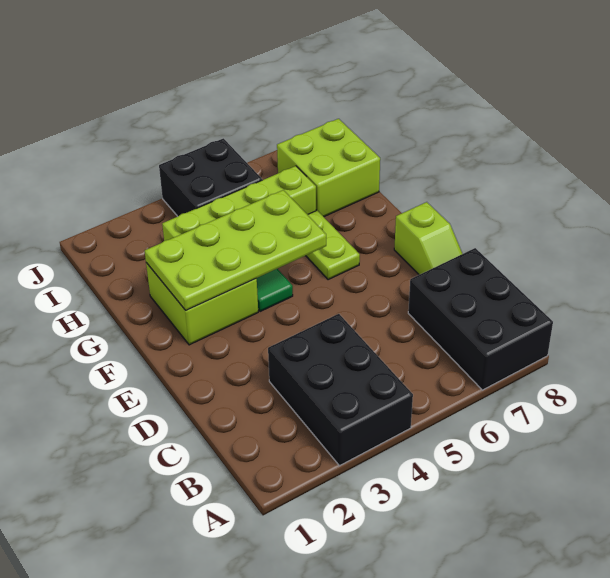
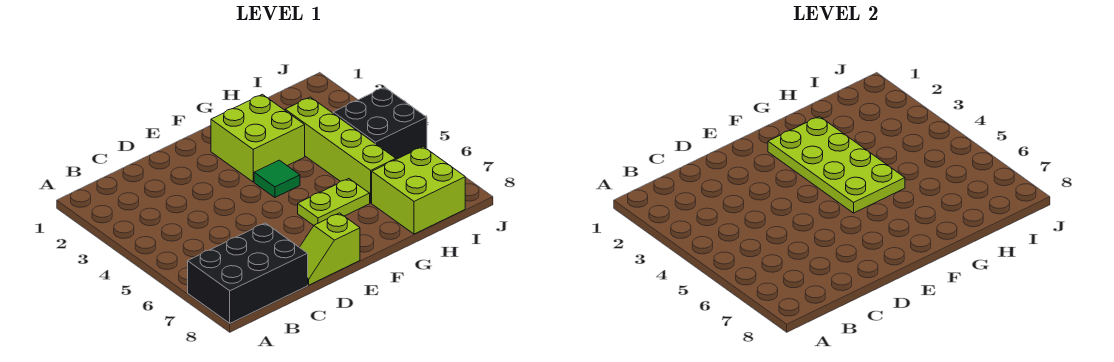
black brick A3:C4 level 1 -> none

